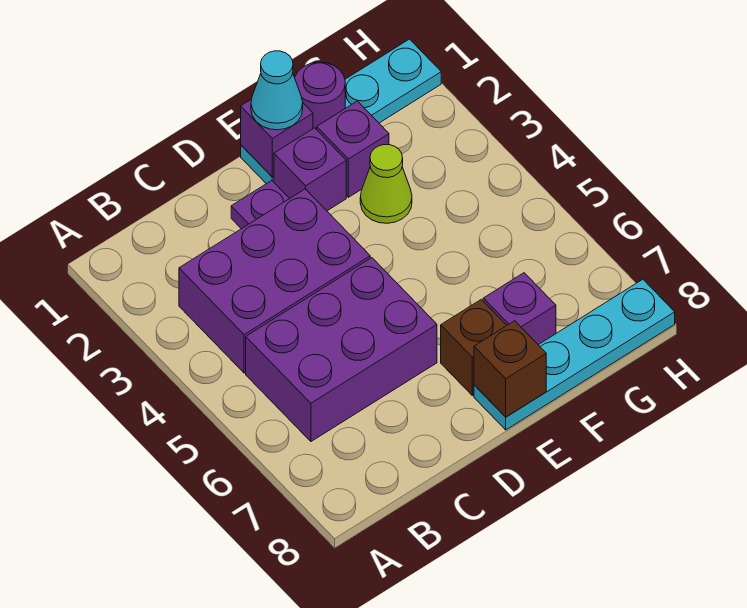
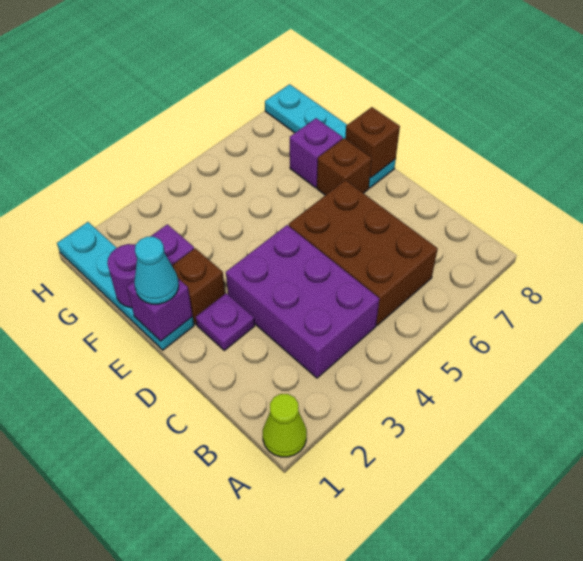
purple brick B5:D6 level 1 -> brown brick B5:D6 level 1
purple brick E2 level 1 -> brown brick E2 level 1
lime cone F3 level 1 -> lime cone A1 level 1

